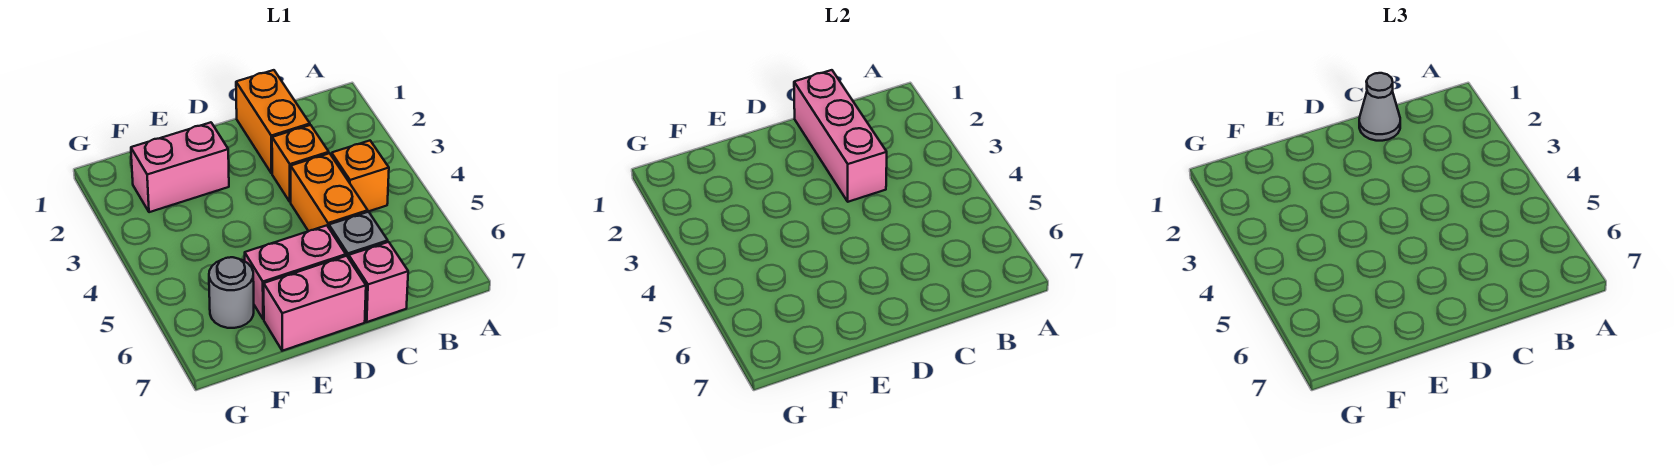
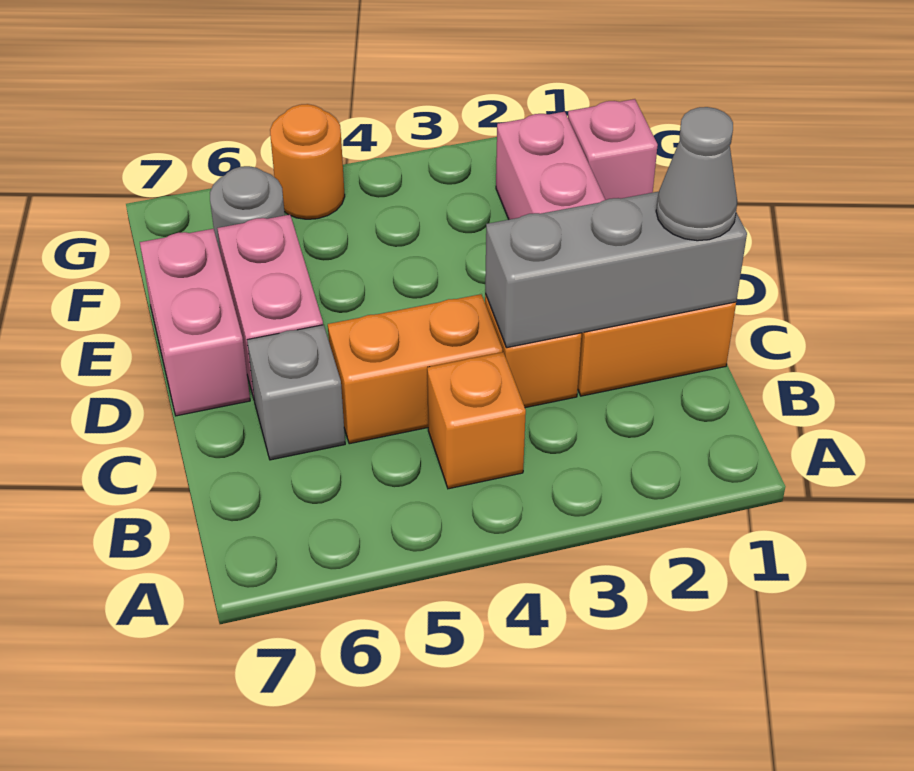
pink brick C1:C3 level 2 -> grey brick C1:C3 level 2
pink brick C7 level 1 -> pink brick F1 level 1
none -> orange round brick G5 level 1

